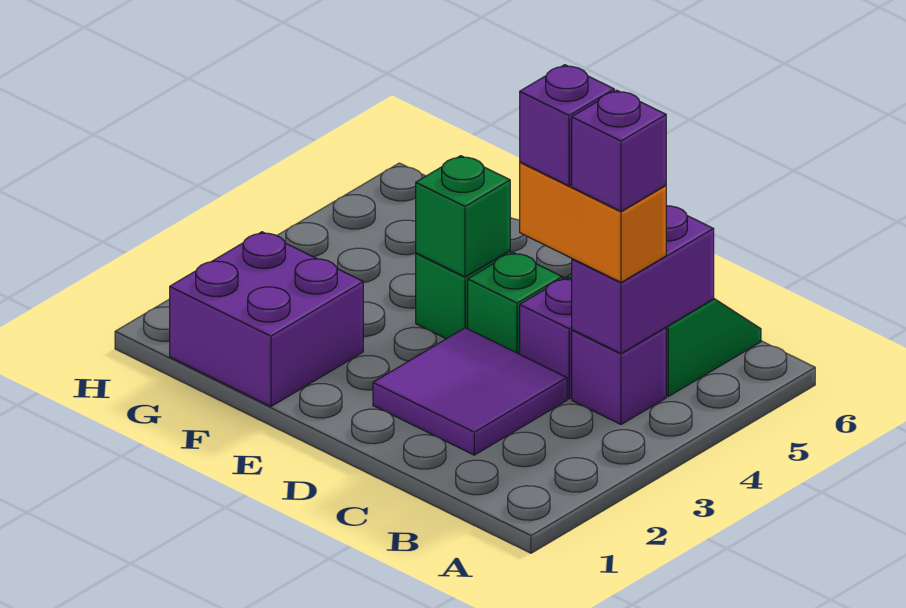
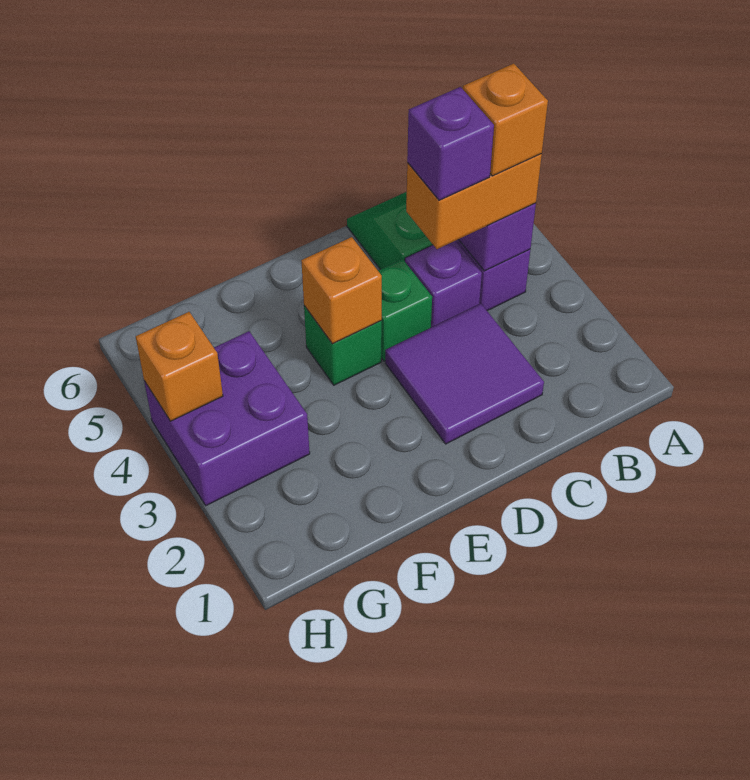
purple brick B4 level 4 -> orange brick B4 level 4
green brick E4 level 2 -> orange brick E4 level 2
purple brick F1:G2 level 1 -> purple brick G3:H4 level 1
none -> orange brick H4 level 2

